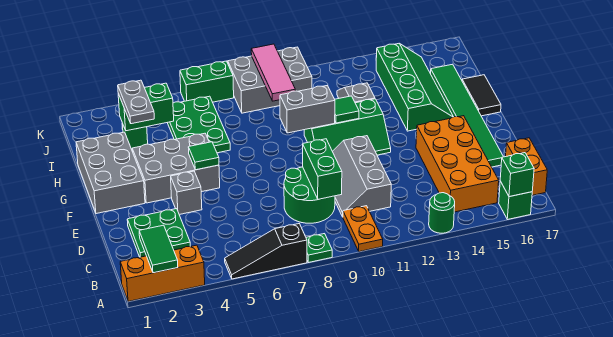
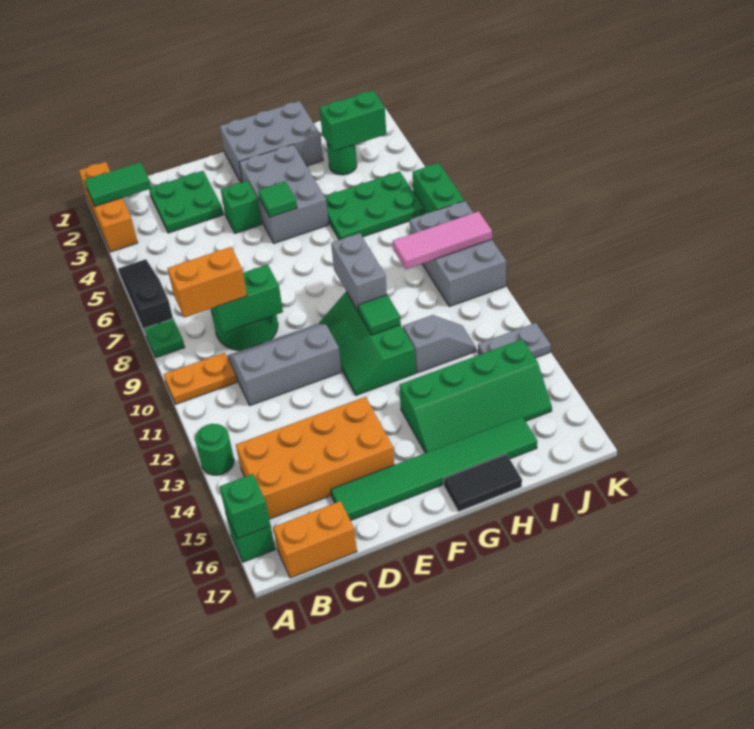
none -> orange brick B9:C9 level 3
grey brick E4 level 1 -> green brick E4 level 1
grey plate H3:I3 level 3 -> grey plate J13:K13 level 1
green brick I3:I4 level 2 -> green brick I3:J3 level 2

